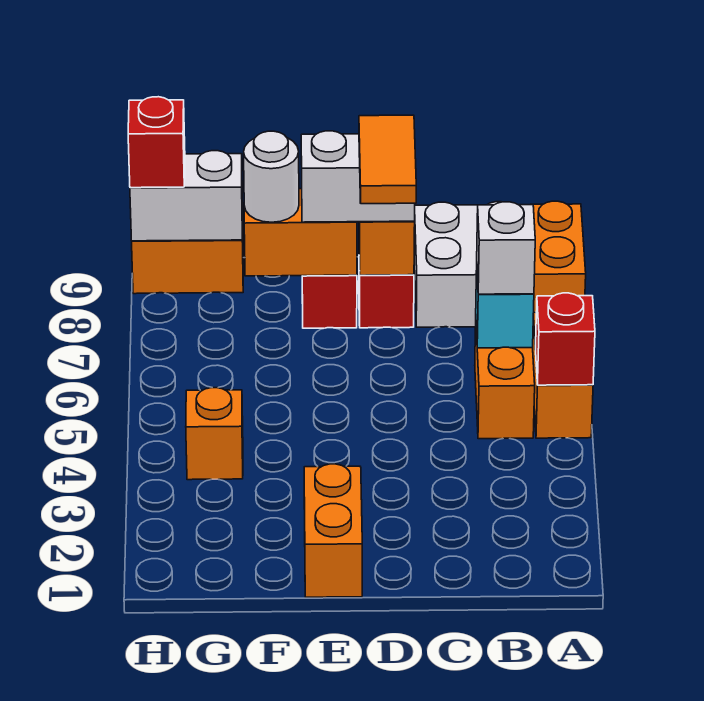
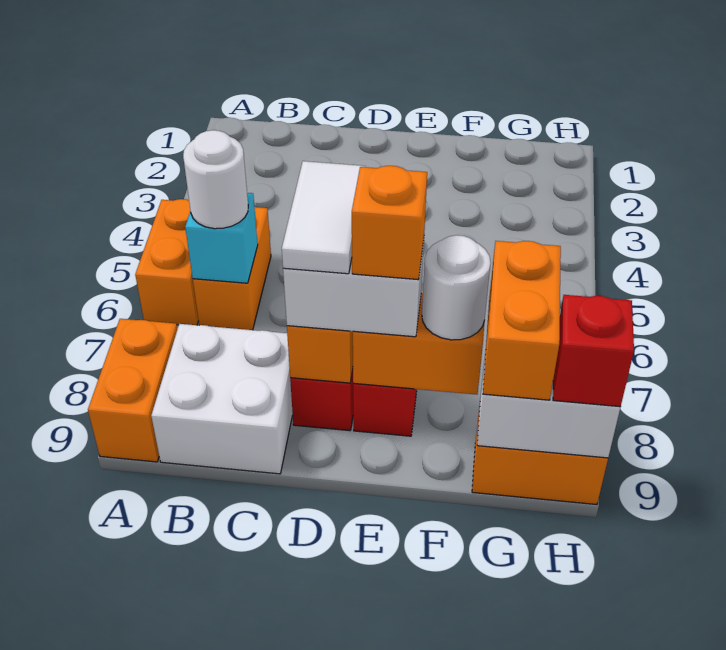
red brick A5 level 2 -> none
white brick B6 level 3 -> white round brick B6 level 3
orange tile D7:D8 level 4 -> white tile D7:D8 level 4
orange brick E1:E2 level 1 -> orange brick G8:G9 level 3
orange brick G4 level 1 -> orange brick E8 level 4

